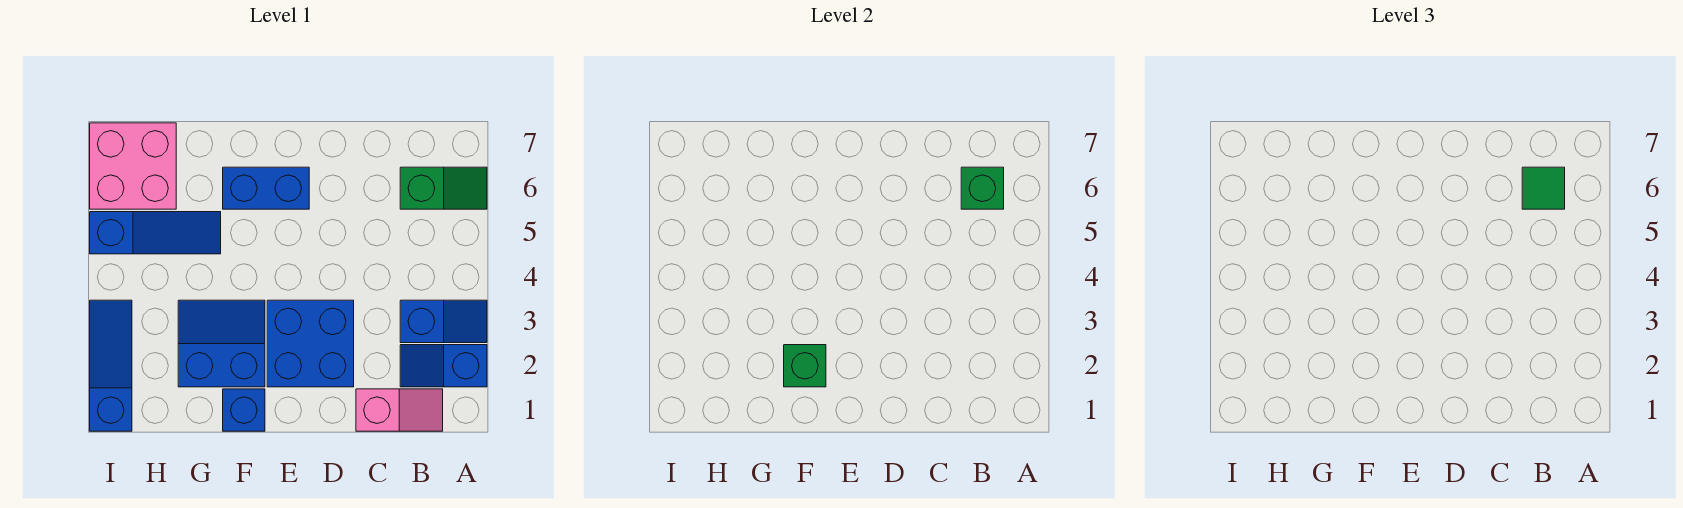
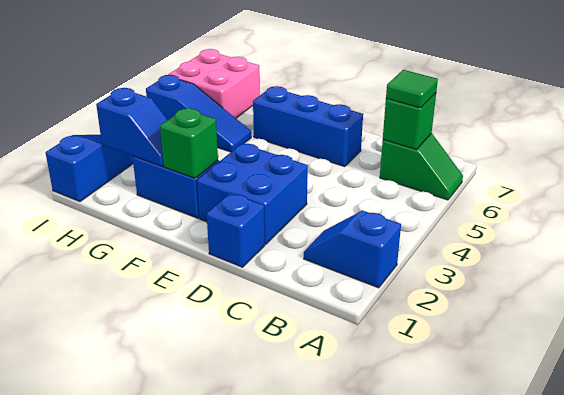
blue slope A3:B3 level 1 top B -> blue slope G2:H2 level 2 top H
pink slope B1:C1 level 1 top C -> none
blue brick E6:F6 level 1 -> blue brick D6:F6 level 1
blue brick F1 level 1 -> blue brick D1 level 1

